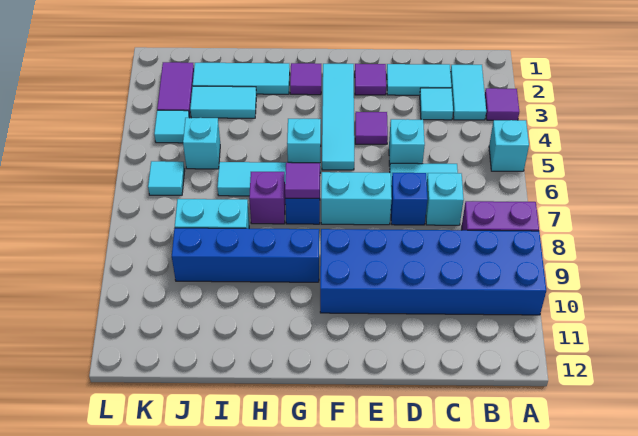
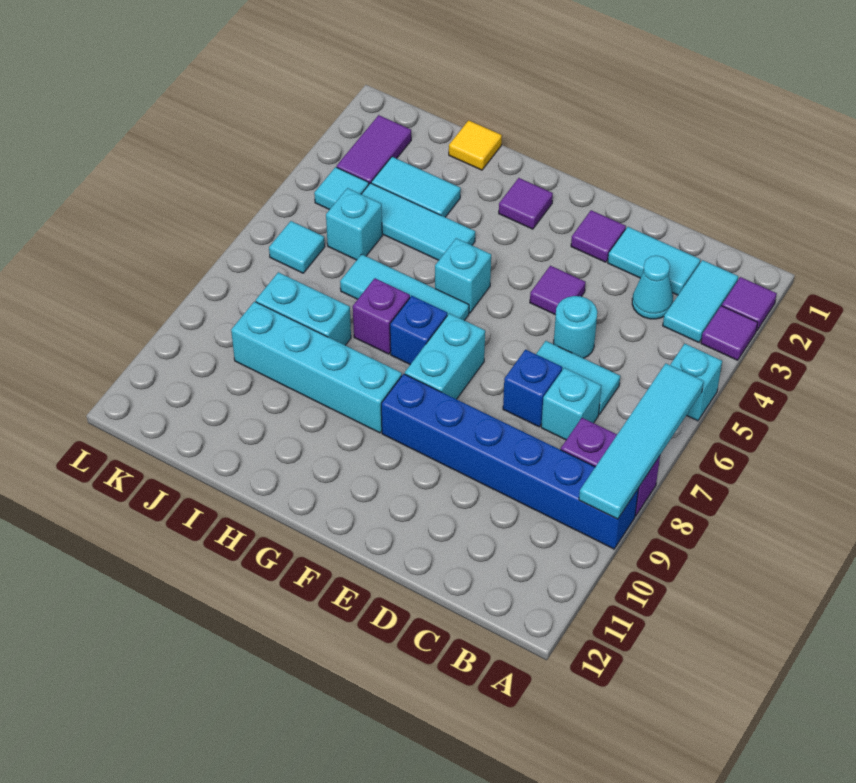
blue brick A9:F10 level 1 -> blue brick A9:F9 level 1
cyan tile C3 level 1 -> cyan cone C3 level 1
cyan brick D5 level 1 -> cyan round brick D5 level 1
cyan brick E7:F7 level 1 -> cyan brick F7:F8 level 1
cyan tile F2:F5 level 1 -> cyan tile A6:A9 level 2
purple tile G7 level 2 -> purple tile A2 level 1
blue brick G9:J9 level 1 -> cyan brick G9:J9 level 1
cyan tile H2:J2 level 1 -> cyan tile H4:J4 level 1
none -> yellow tile I1 level 1

